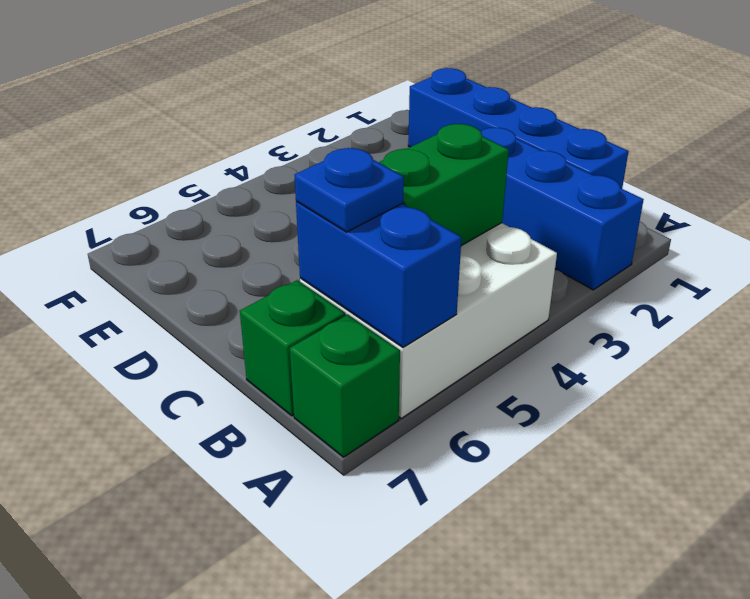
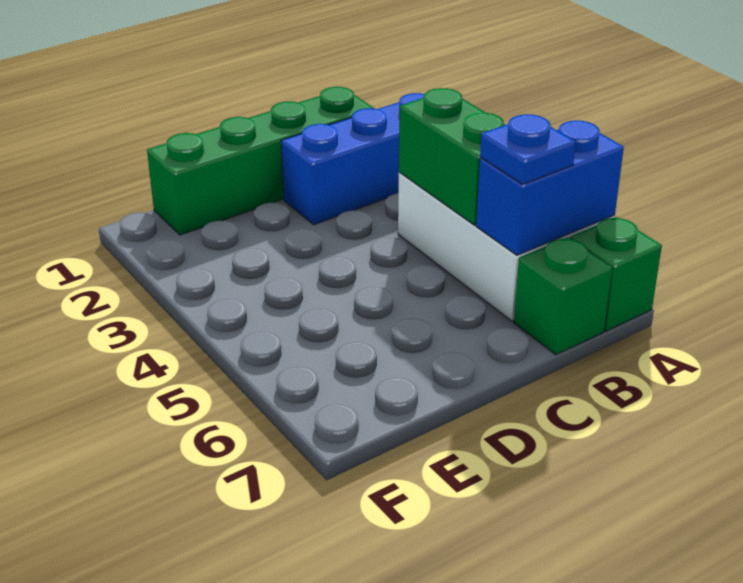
blue brick B1:E1 level 1 -> green brick B1:E1 level 1

